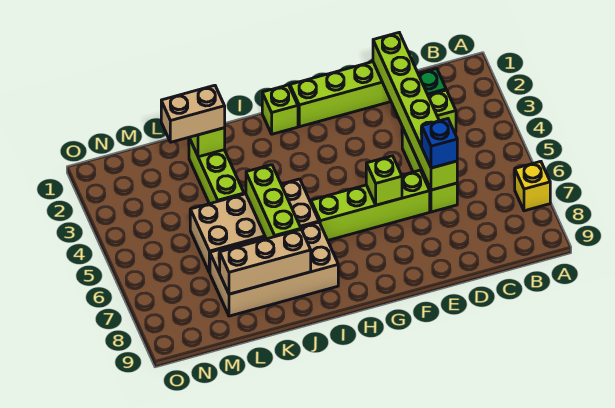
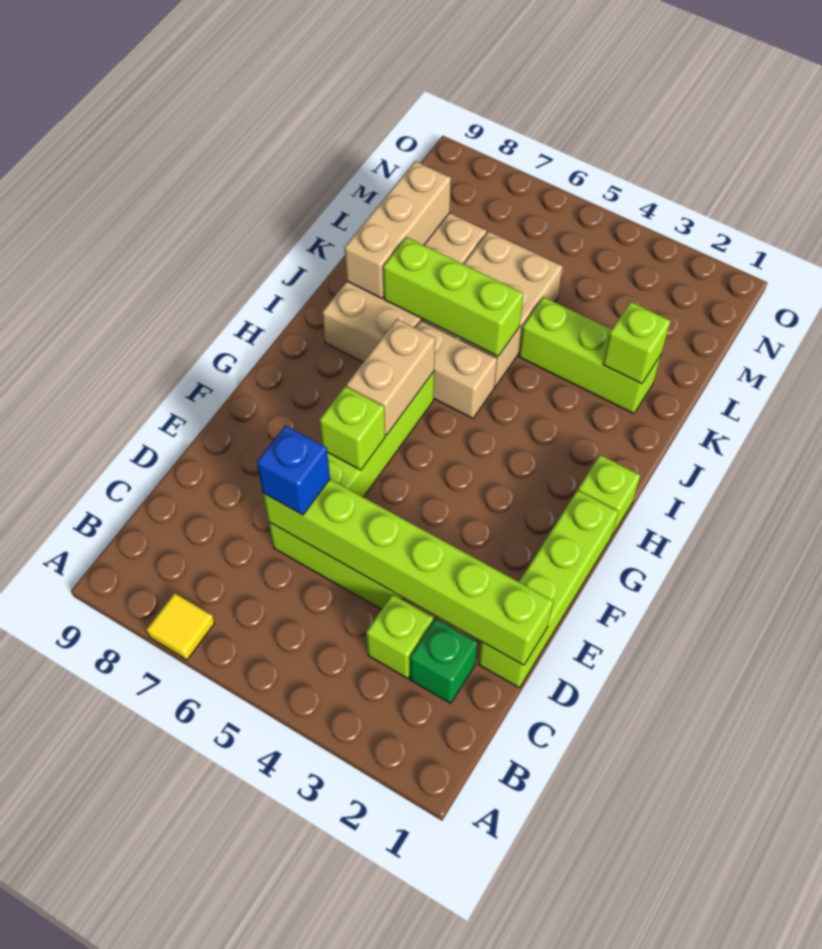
yellow brick A7 level 1 -> yellow tile A7 level 1
tan brick K2:L2 level 3 -> tan brick G6:H6 level 2

